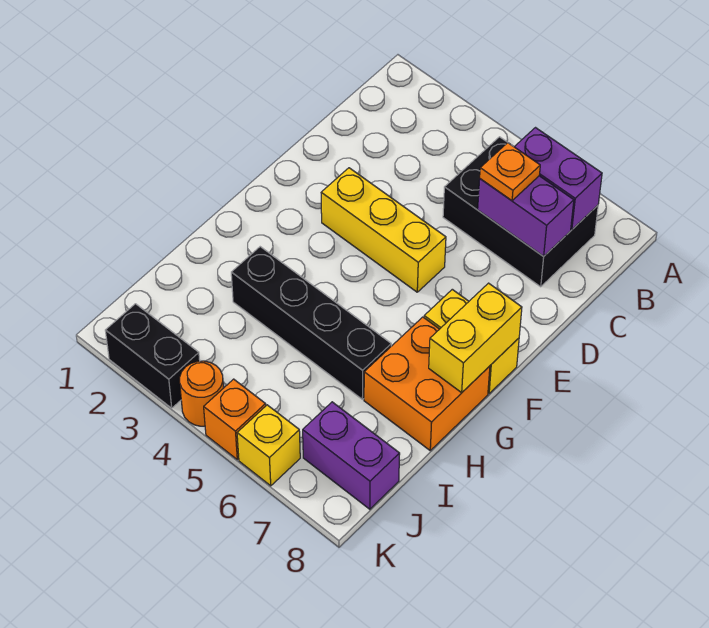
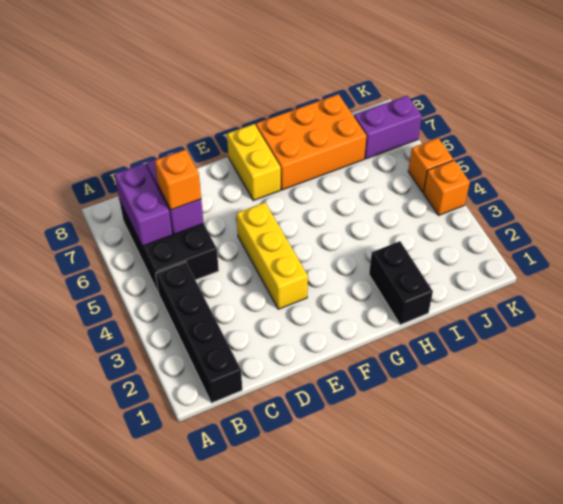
orange plate C6 level 3 -> orange brick C6 level 3
yellow brick F8:G8 level 2 -> none
orange brick G7:H8 level 1 -> orange brick G7:I8 level 1
black brick H3:H6 level 1 -> black brick B1:B4 level 1
purple brick J7:J8 level 1 -> purple brick J7:K7 level 1
black brick K2:K3 level 1 -> black brick H1:H2 level 1
orange round brick K4 level 1 -> orange brick K4 level 1
yellow brick K6 level 1 -> none

